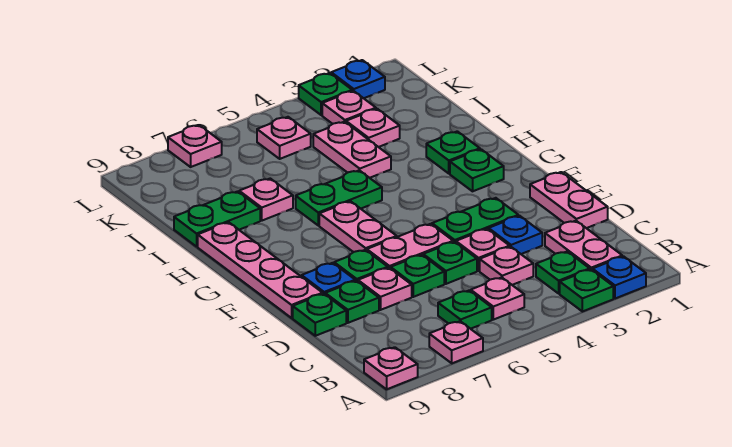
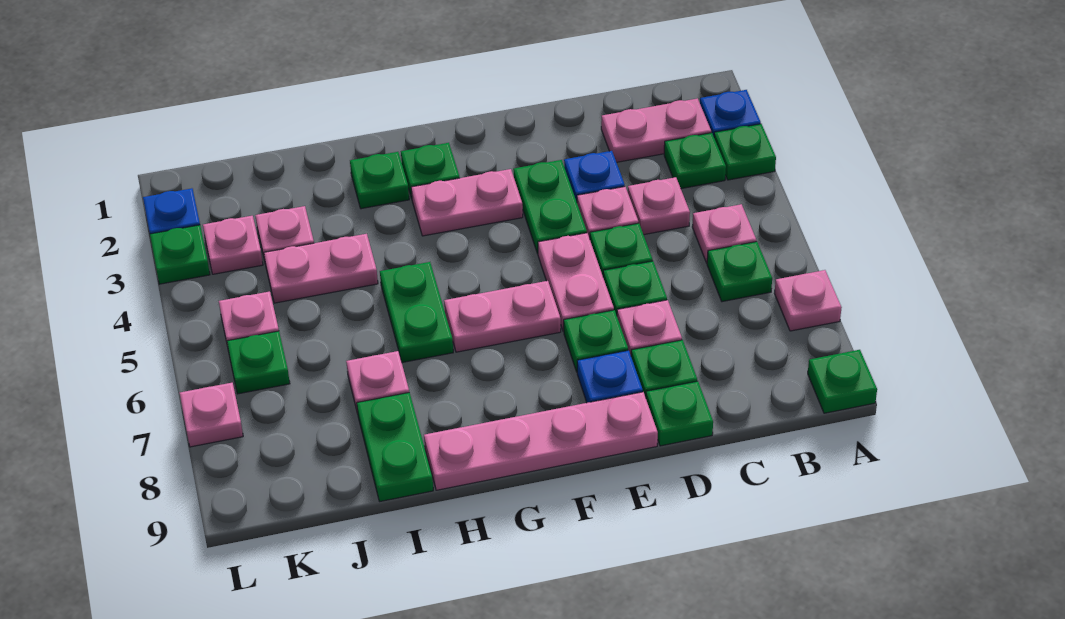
pink plate A9 level 1 -> green plate A9 level 1
pink plate D1:E1 level 1 -> pink plate F3:G3 level 1
none -> green plate K6 level 1

